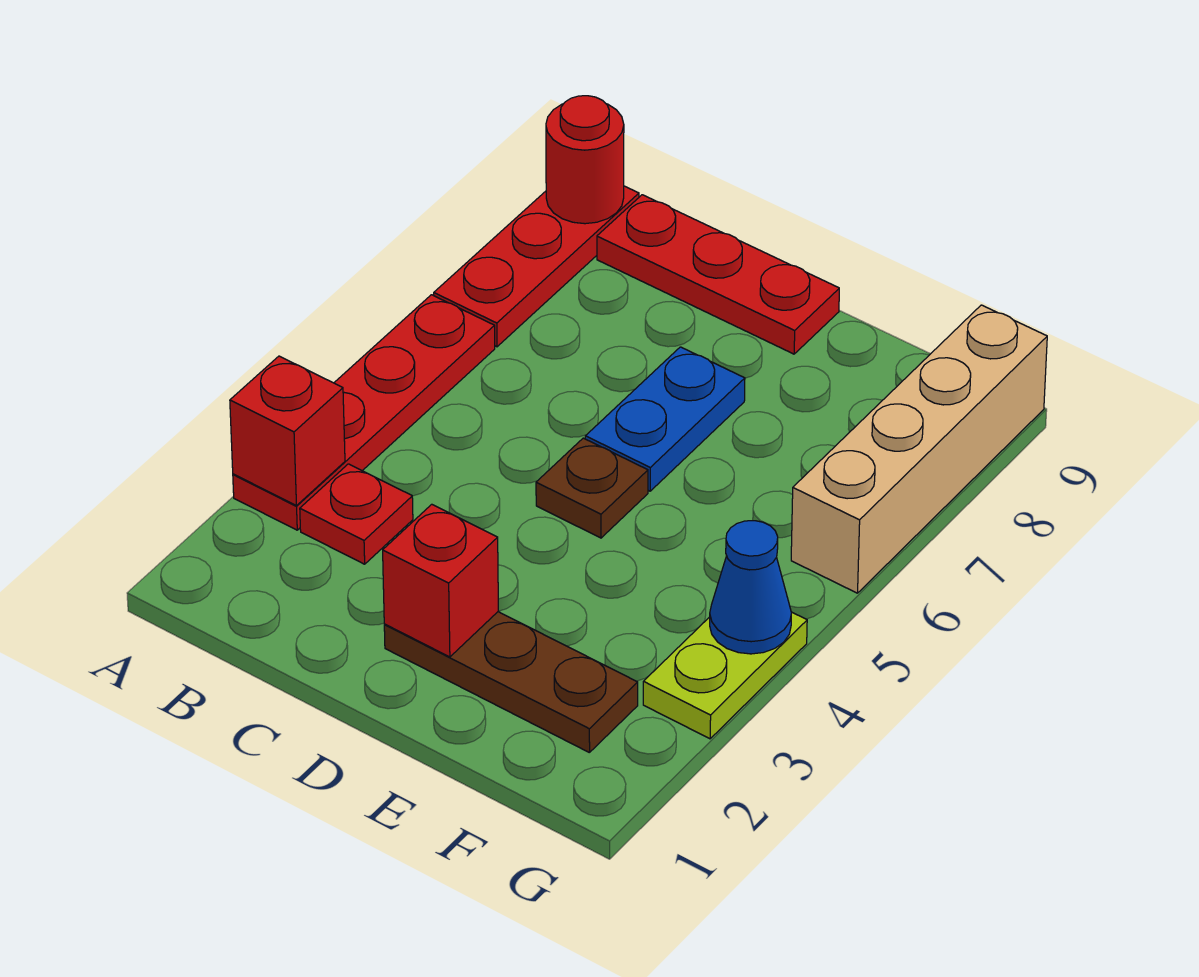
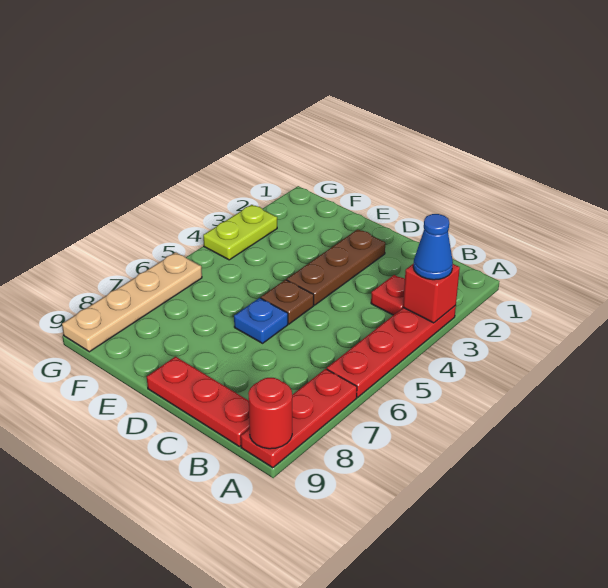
brown plate D2:F2 level 1 -> brown plate D2:D4 level 1
red brick D2 level 2 -> none
blue plate D6:D7 level 1 -> blue plate D6 level 1
blue cone G4 level 2 -> blue cone A3 level 3
tan brick G6:G9 level 1 -> tan plate G6:G9 level 1

